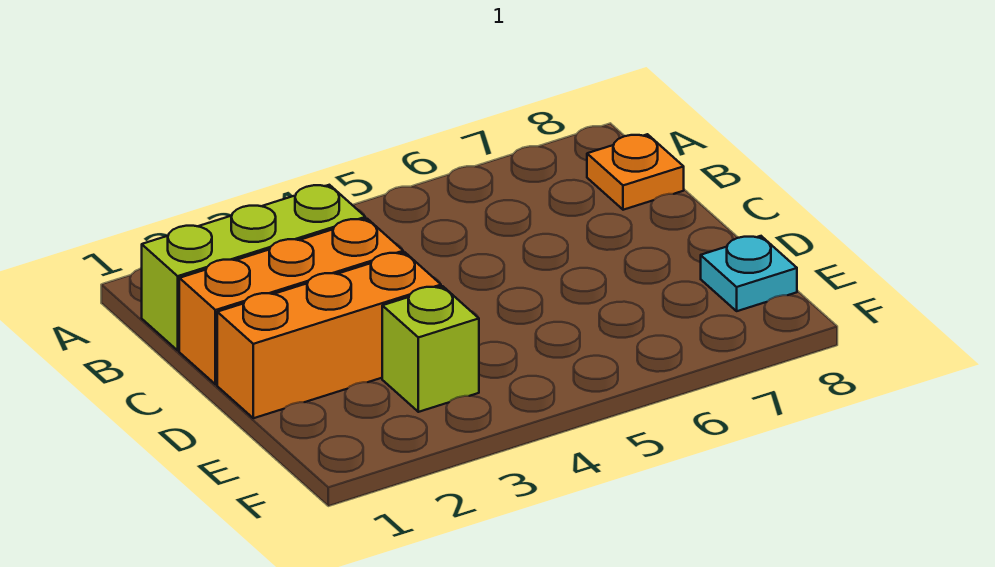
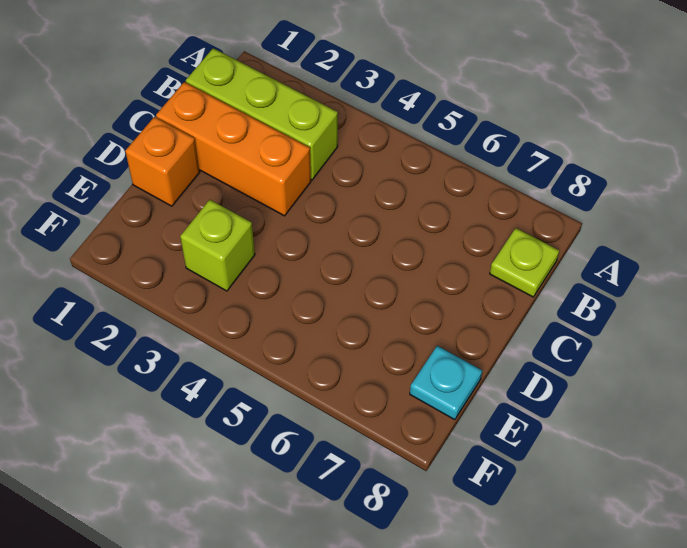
orange plate B8 level 1 -> lime plate B8 level 1
orange brick D1:D3 level 1 -> orange brick D1 level 1

